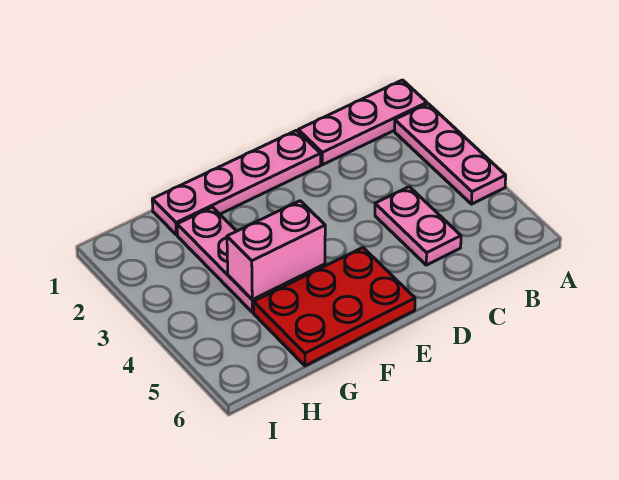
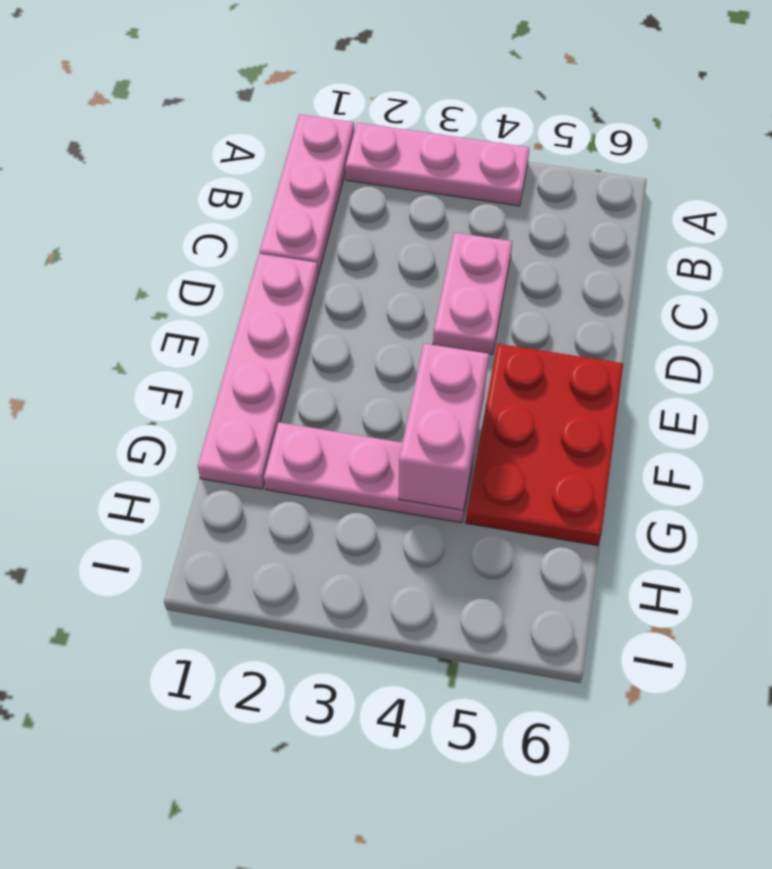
pink plate C4:C5 level 1 -> pink plate C4:D4 level 1

